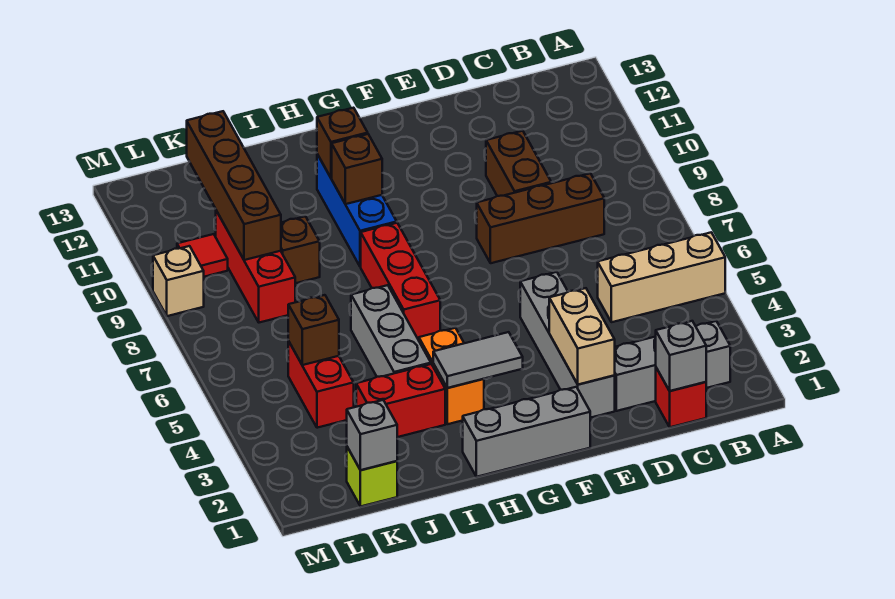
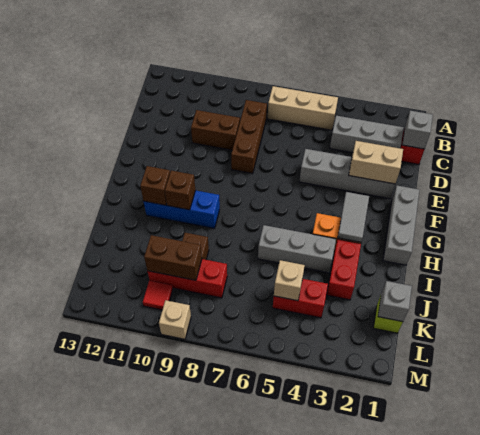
tan brick A5:C5 level 1 -> tan brick B5:B7 level 1
grey brick B2:D2 level 1 -> grey brick C2:C4 level 1
red brick H6:H8 level 1 -> none
brown brick K5 level 2 -> tan brick K5 level 2
brown brick K9:K12 level 2 -> brown brick K9:K10 level 2

